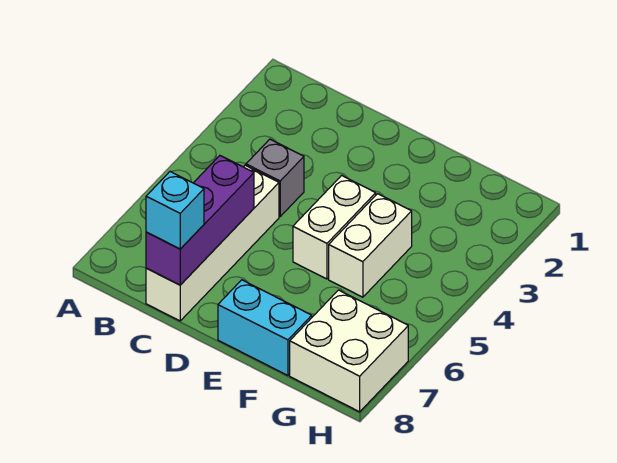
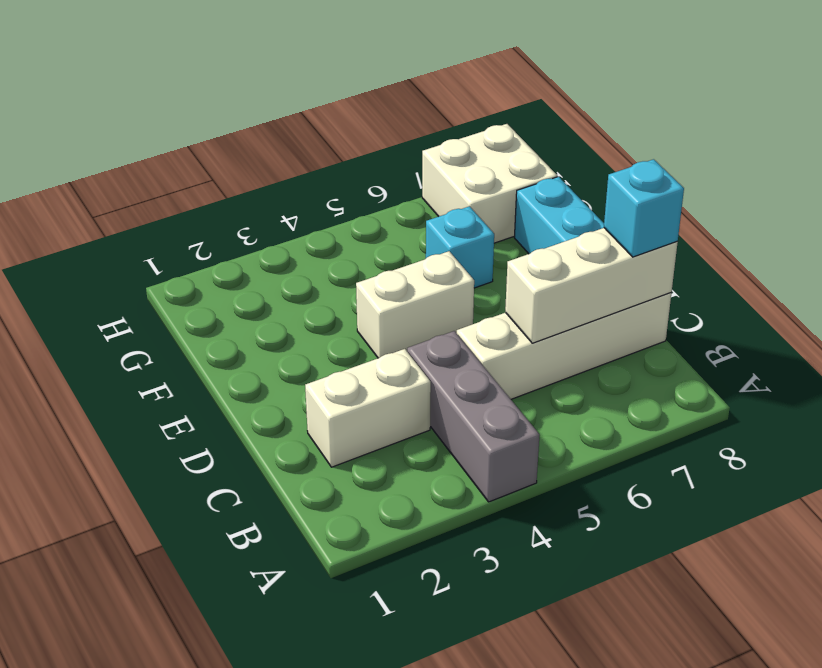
grey brick C4 level 1 -> grey brick A4:C4 level 1
purple brick C6:C8 level 2 -> white brick C6:C8 level 2
white brick F4:F5 level 1 -> white brick C2:C3 level 1
none -> cyan brick F6 level 1

